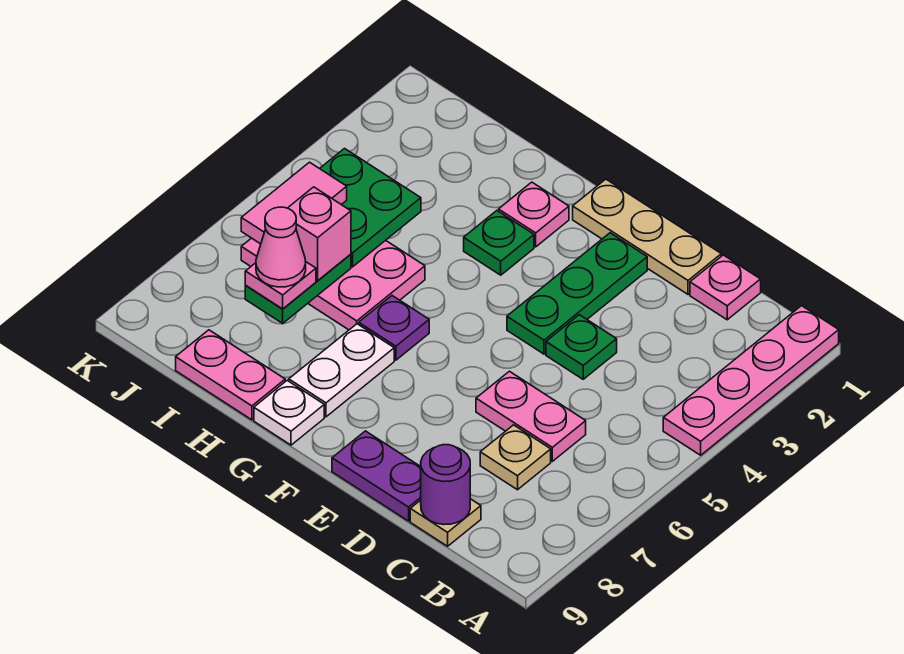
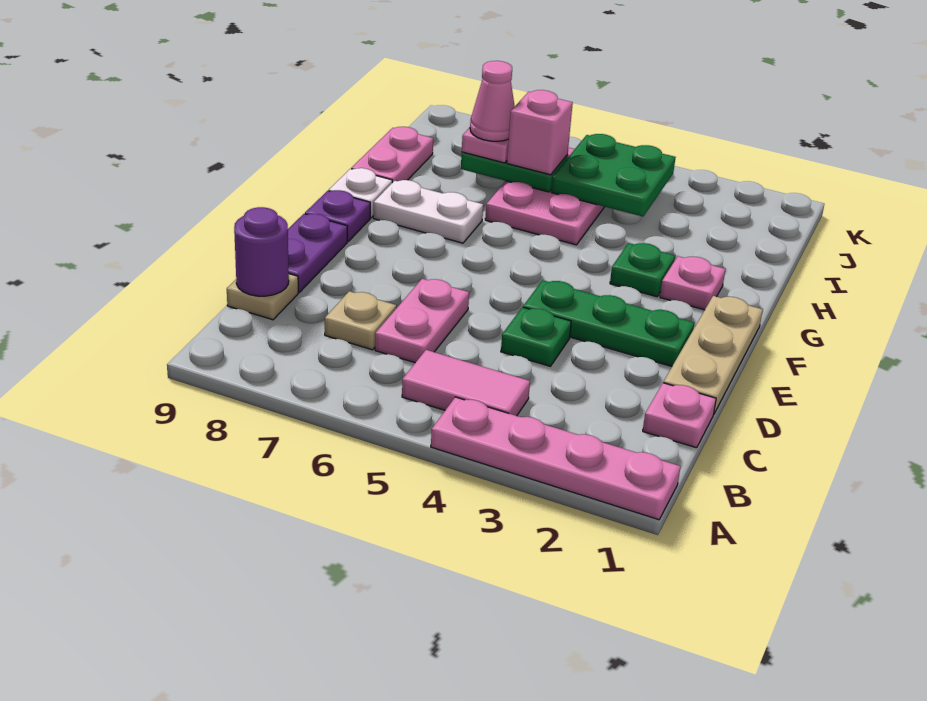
purple plate G6 level 1 -> purple plate F9 level 1
pink tile J5:J6 level 3 -> pink tile B4:B5 level 1

